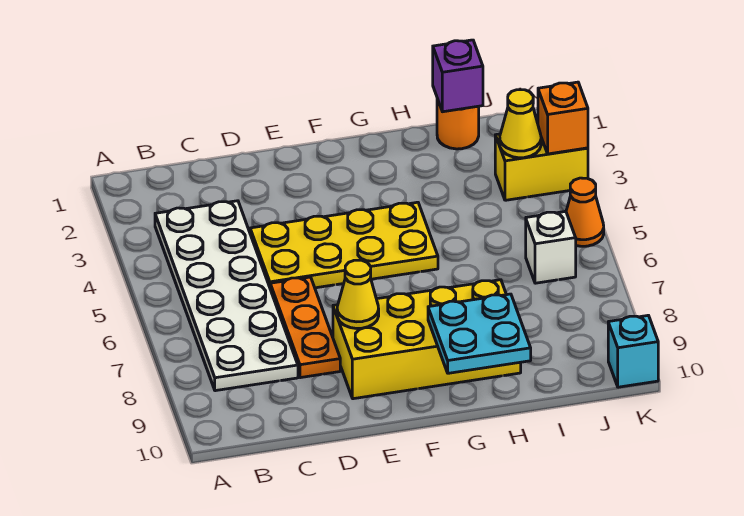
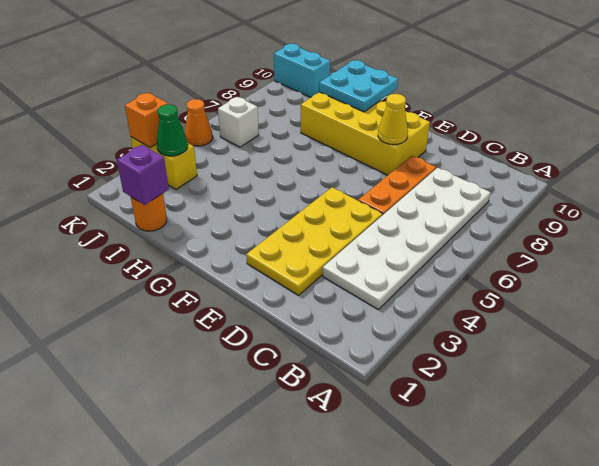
yellow plate D4:G5 level 1 -> yellow plate D2:E5 level 1
yellow cone J3 level 2 -> green cone J3 level 2
cyan brick K10 level 1 -> cyan brick J10:K10 level 1

